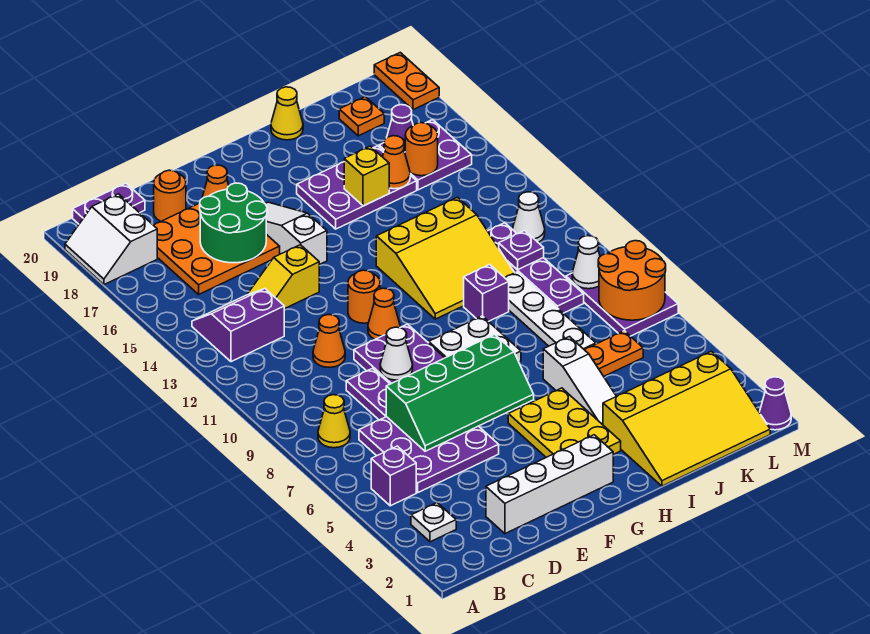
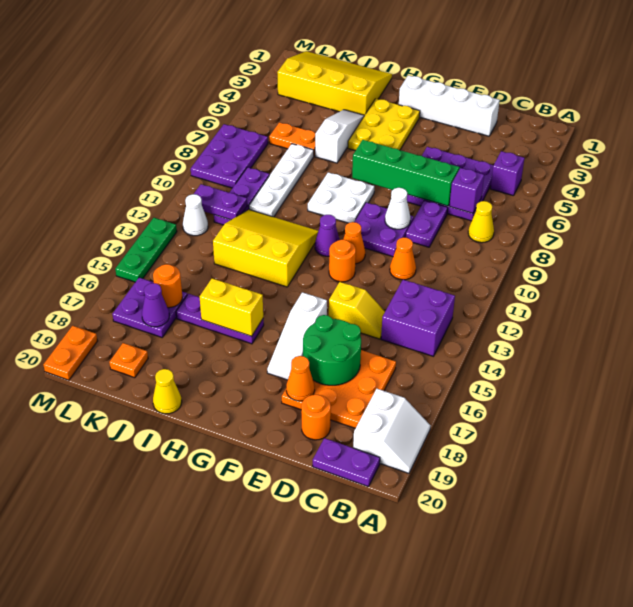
white plate B3 level 1 -> none
purple slope B13:C14 level 1 top 13 -> purple brick B13:C14 level 1
purple plate H16:J17 level 1 -> purple plate H16:J16 level 1
purple brick I10 level 1 -> purple brick C7 level 2
yellow brick I16 level 2 -> yellow brick H16:I16 level 2
orange cone J16 level 2 -> none
purple plate K9:K12 level 1 -> purple plate K9:K11 level 1
purple plate K11 level 2 -> purple plate K11:L11 level 2
orange round brick L7:M8 level 2 -> none
white cone L9 level 2 -> none
purple cone M1 level 1 -> purple cone G11 level 1
none -> green plate M13:M15 level 1

